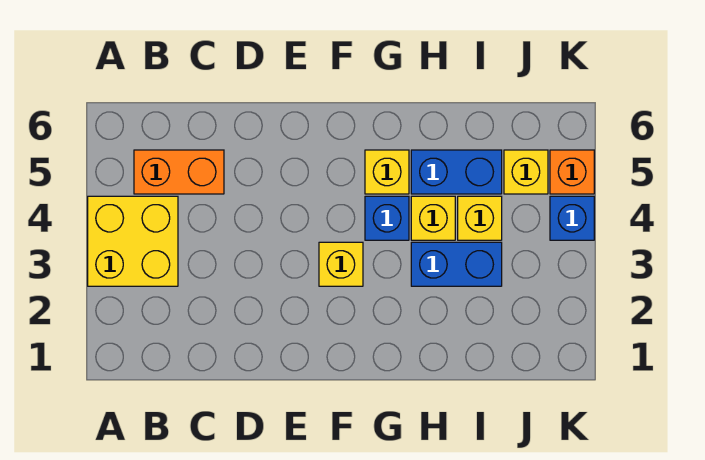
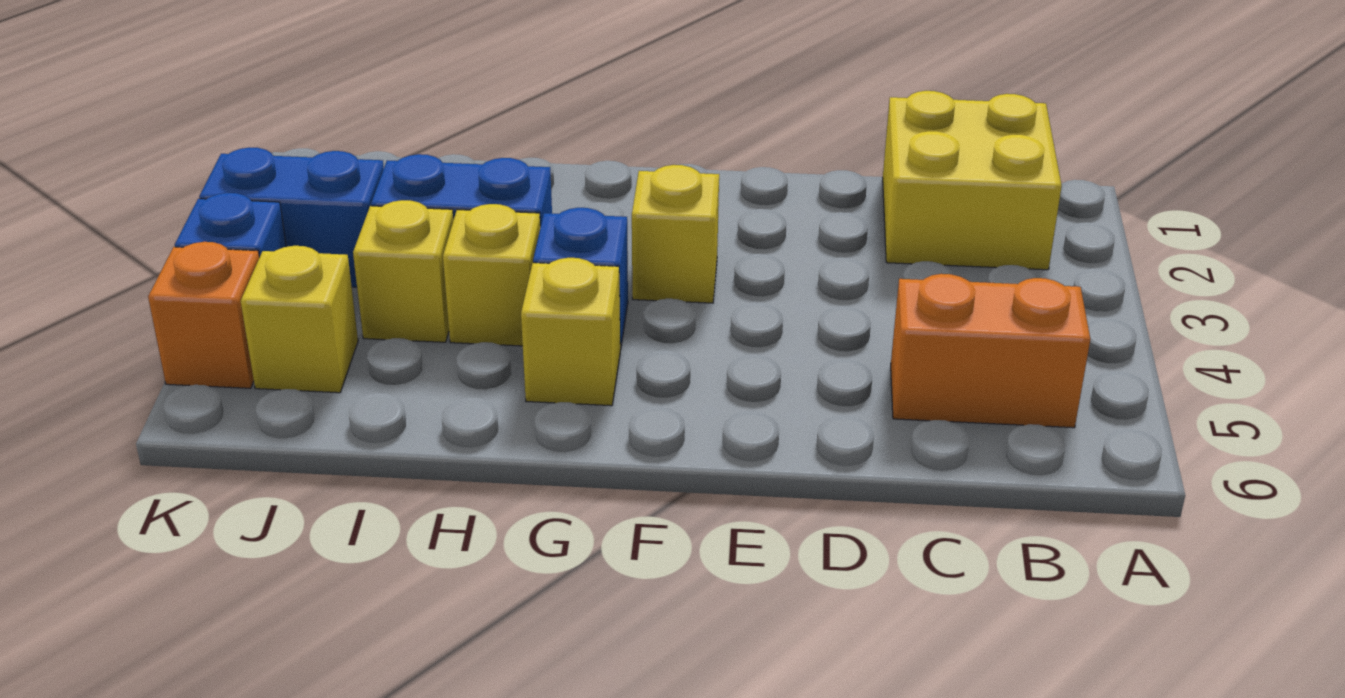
yellow brick A3:B4 level 1 -> yellow brick B1:C2 level 1
blue brick H5:I5 level 1 -> blue brick J3:K3 level 1

